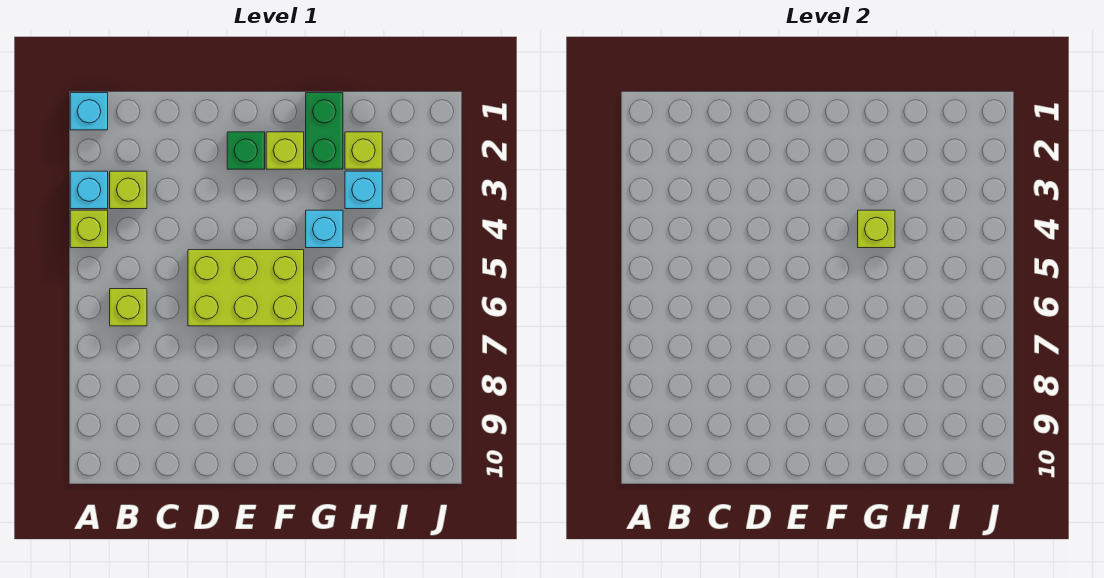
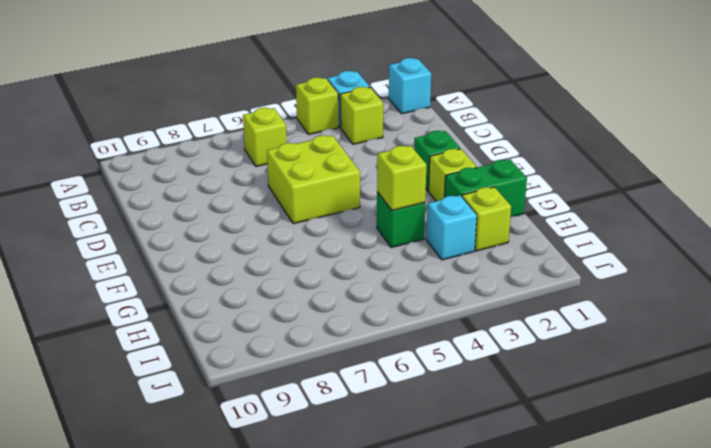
lime brick D5:F6 level 1 -> lime brick D5:E6 level 1
cyan brick G4 level 1 -> green brick G4 level 1

